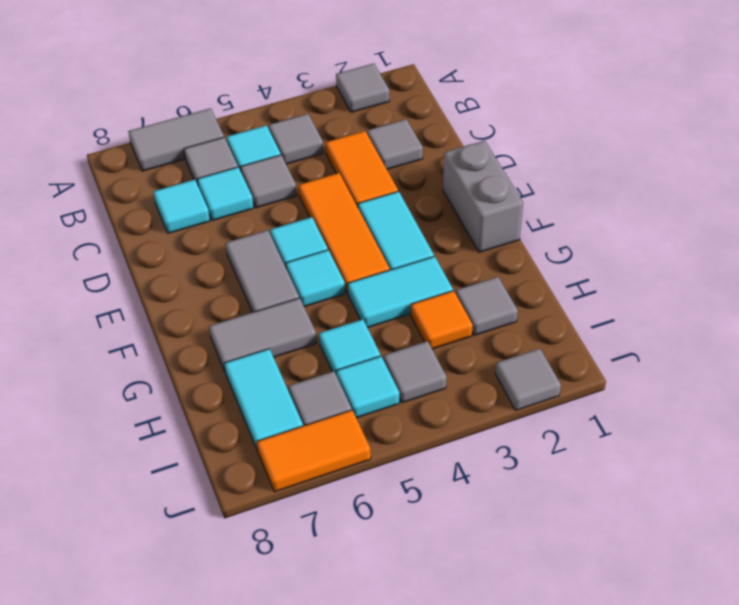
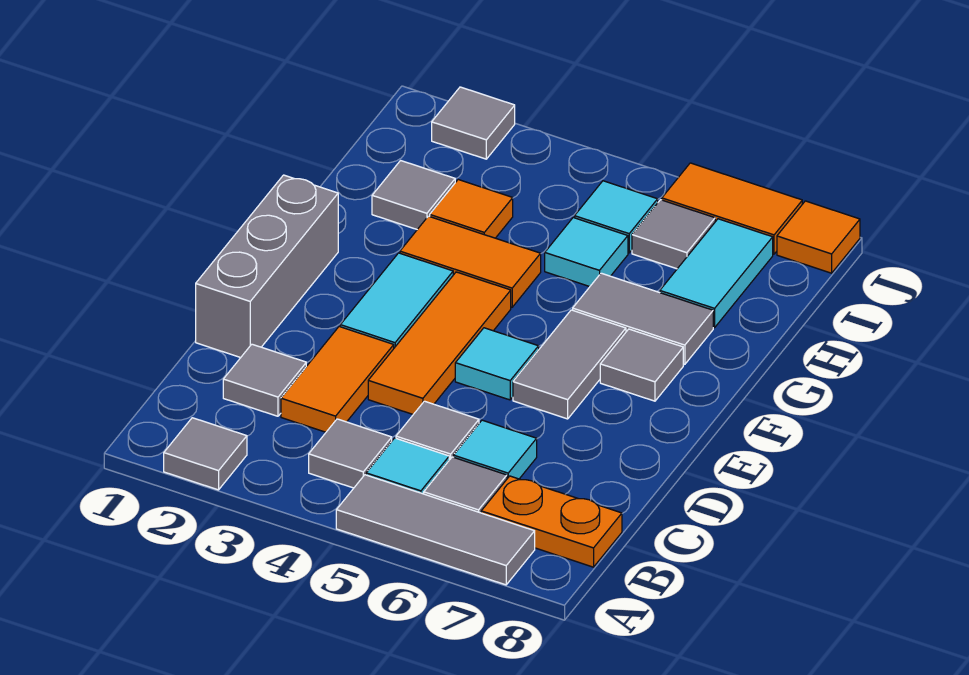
grey tile A6:A7 level 1 -> grey tile A5:A7 level 1
none -> orange plate B7:B8 level 1
cyan tile C7 level 1 -> none
grey brick E1:F1 level 1 -> grey brick D1:F1 level 1
cyan tile F5 level 1 -> none
cyan tile G3:G4 level 1 -> orange tile G3:G4 level 1
grey tile I4 level 1 -> grey tile F7 level 1
none -> orange tile J8 level 1

